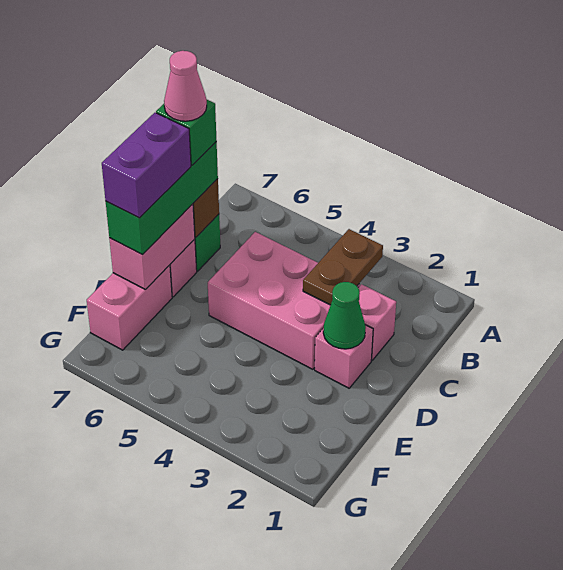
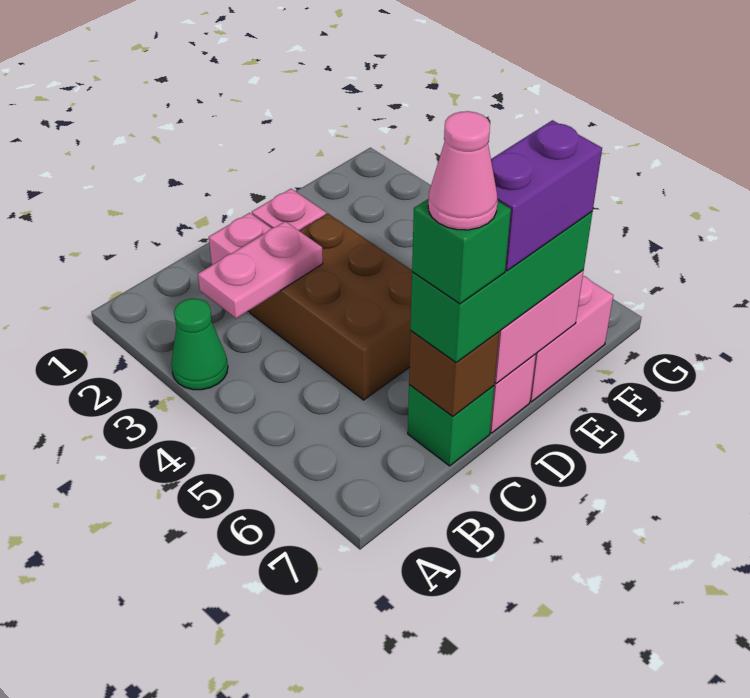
brown plate B3:C3 level 2 -> pink plate B3:C3 level 2
pink brick C3:D5 level 1 -> brown brick C3:D5 level 1
green cone D2 level 2 -> green cone A3 level 1

